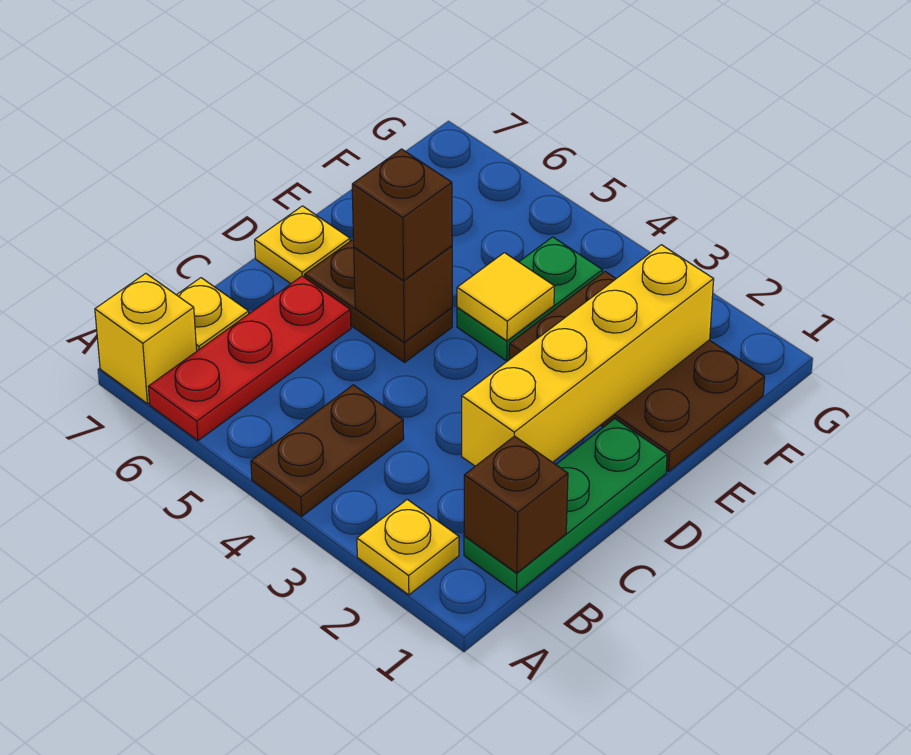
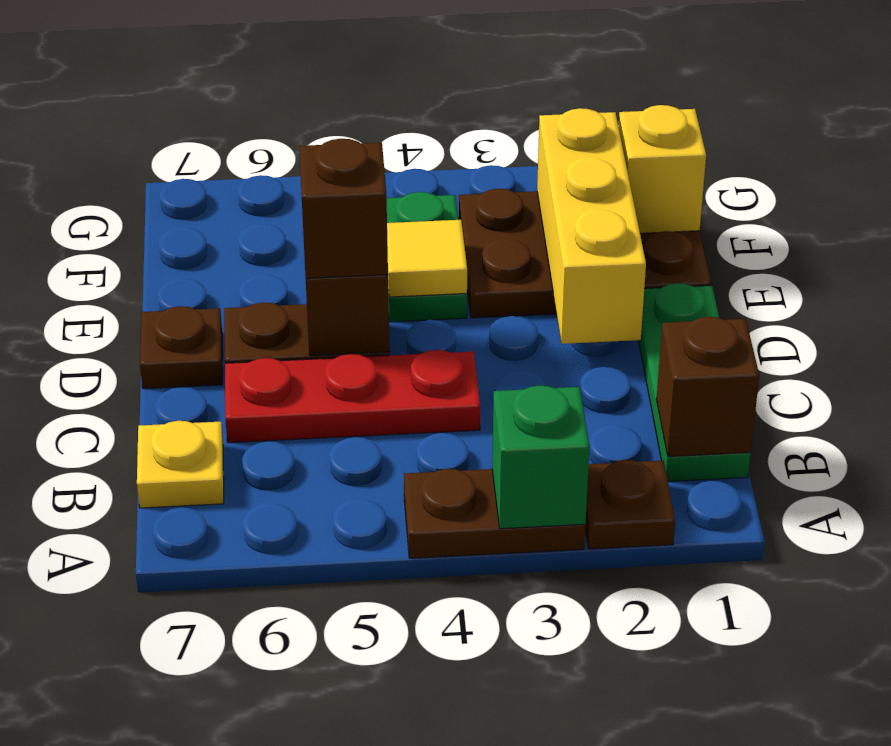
yellow plate A2 level 1 -> brown plate A2 level 1
none -> green brick A3 level 2
brown plate A4:B4 level 1 -> brown plate A3:A4 level 1
red plate A6:C6 level 1 -> red plate C4:C6 level 1
yellow brick A7 level 1 -> yellow brick F1 level 2
yellow brick C2:F2 level 2 -> yellow brick D2:F2 level 2
yellow plate D7 level 1 -> brown plate D7 level 1

